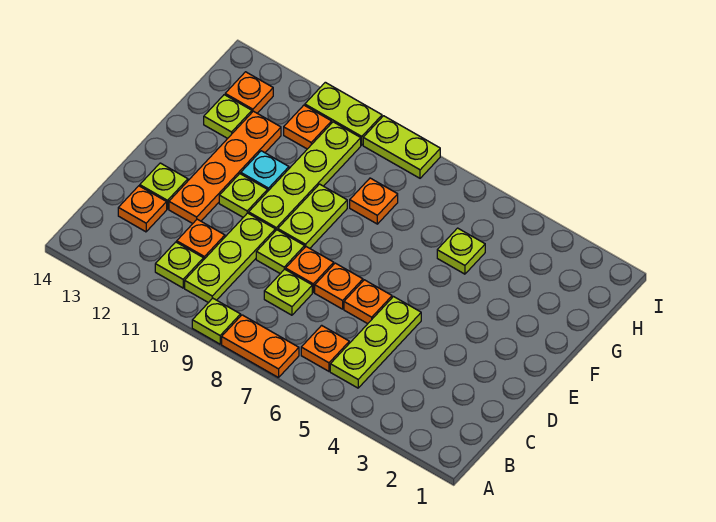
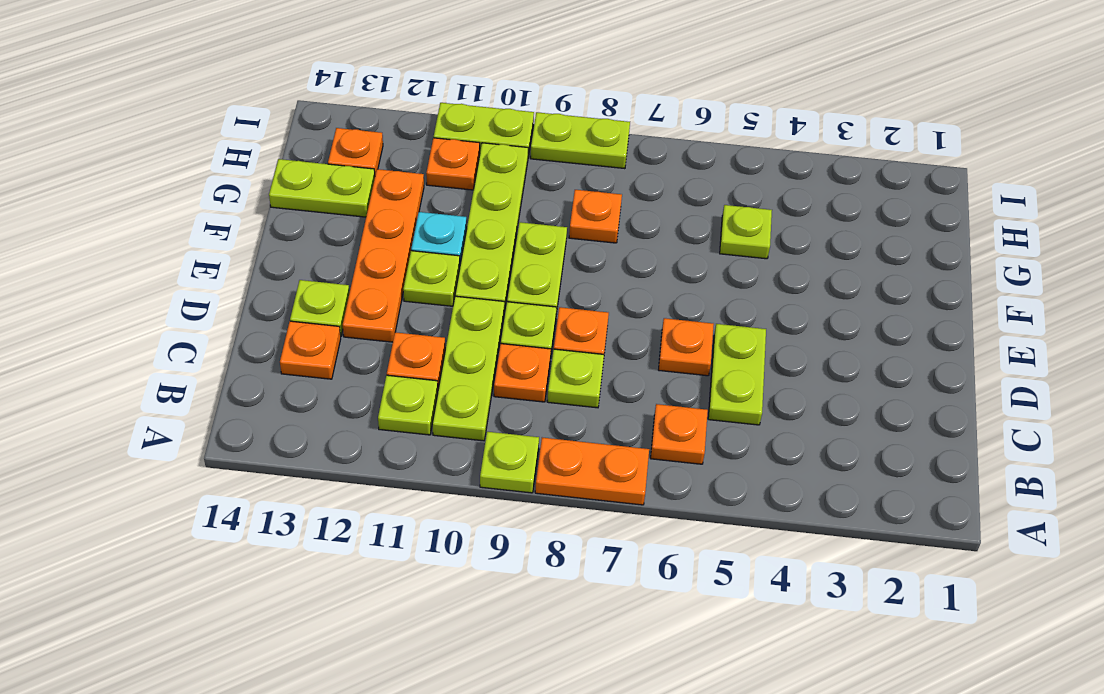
lime plate B5:D5 level 1 -> lime plate C5:D5 level 1
orange plate D7 level 1 -> orange plate C9 level 1
lime plate G13 level 1 -> lime plate G13:G14 level 1

